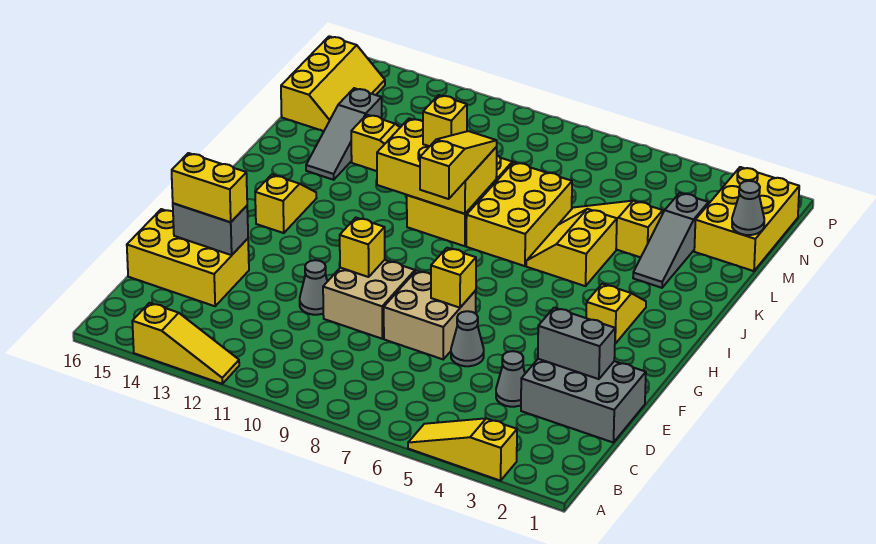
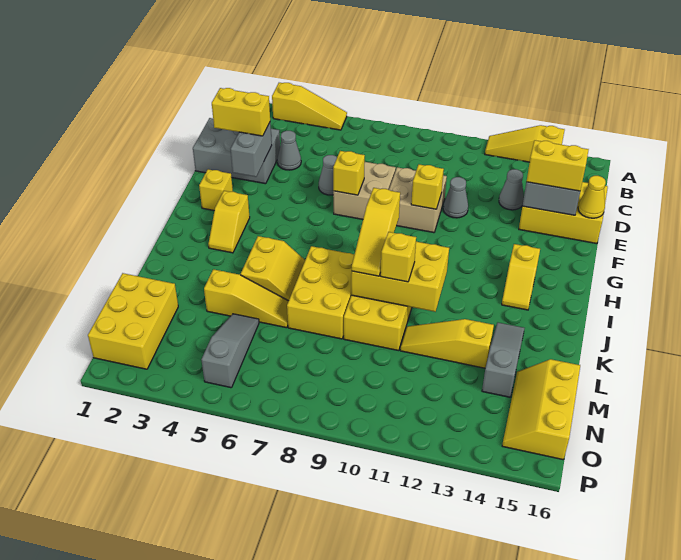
grey brick E2:E3 level 2 -> grey brick E3:F3 level 2
none -> yellow brick E2:E3 level 3
none -> yellow cone E16 level 2
none -> yellow brick G2 level 1
grey slope K3:M3 level 1 top M -> grey slope M5:O5 level 1 top O
grey cone M1 level 2 -> grey cone D13 level 1

